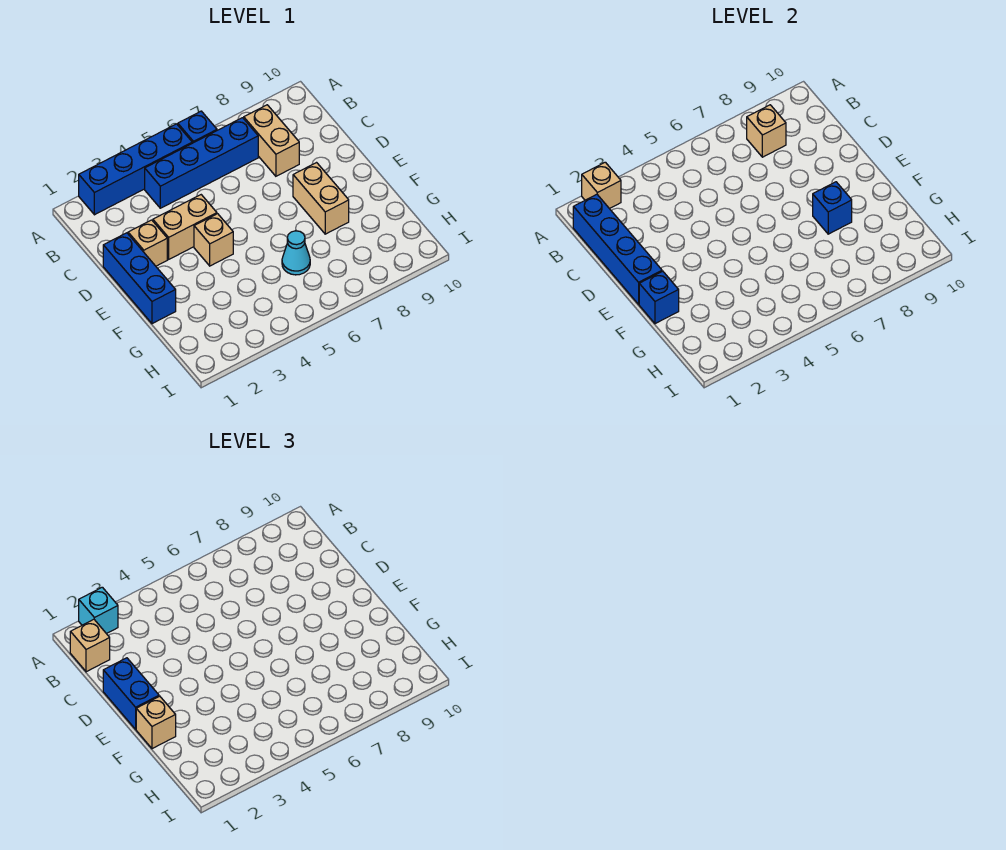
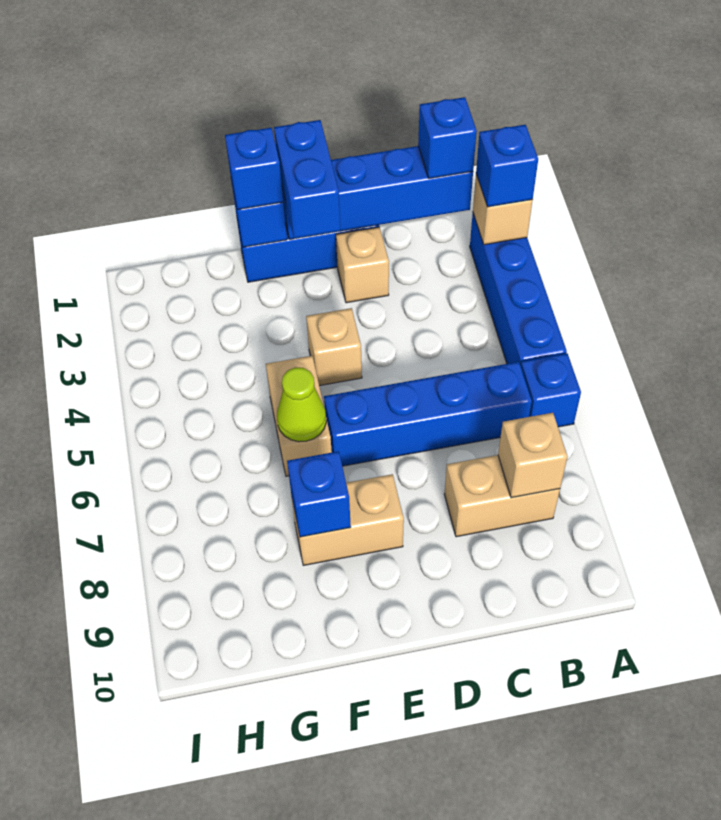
cyan brick A2 level 3 -> blue brick A2 level 3
tan brick B1 level 3 -> blue brick B1 level 3
blue brick B4:B7 level 1 -> blue brick B6:E6 level 1
blue brick D1:E1 level 3 -> blue brick E1:E2 level 3
tan brick D3:D4 level 1 -> tan brick F5:F6 level 1
tan brick F1 level 3 -> blue brick F1 level 3
none -> lime cone F6 level 2
cyan cone G6 level 1 -> none

